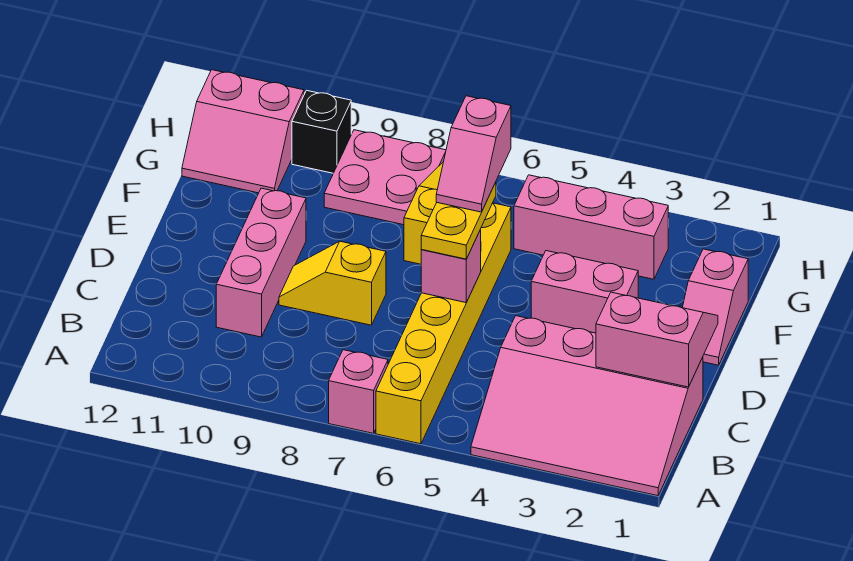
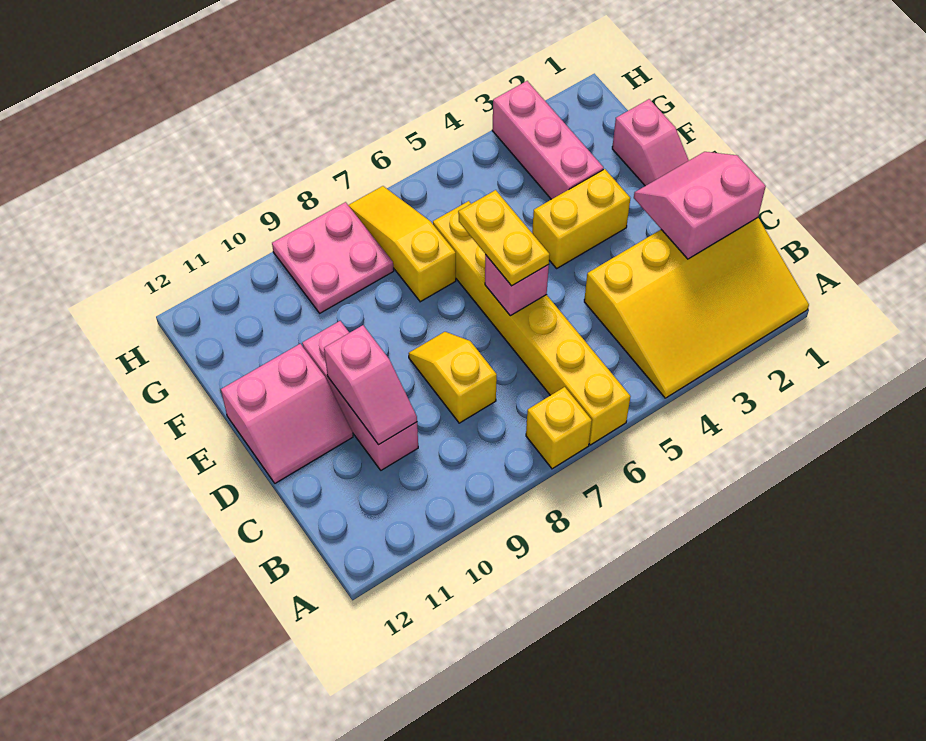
pink slope A1:C4 level 1 top C -> yellow slope A1:C4 level 1 top C
pink brick A7 level 1 -> yellow brick A7 level 1
yellow slope D8:D9 level 1 top 8 -> yellow slope C8:D8 level 1 top C
pink brick E3:E4 level 1 -> yellow brick E3:E4 level 1
pink slope E6:F6 level 4 top F -> pink slope C10:D10 level 2 top D
pink brick G3:G5 level 1 -> pink brick F3:H3 level 1
pink slope G11:H12 level 1 top H -> pink slope D11:E12 level 1 top E
black brick H10 level 1 -> none

